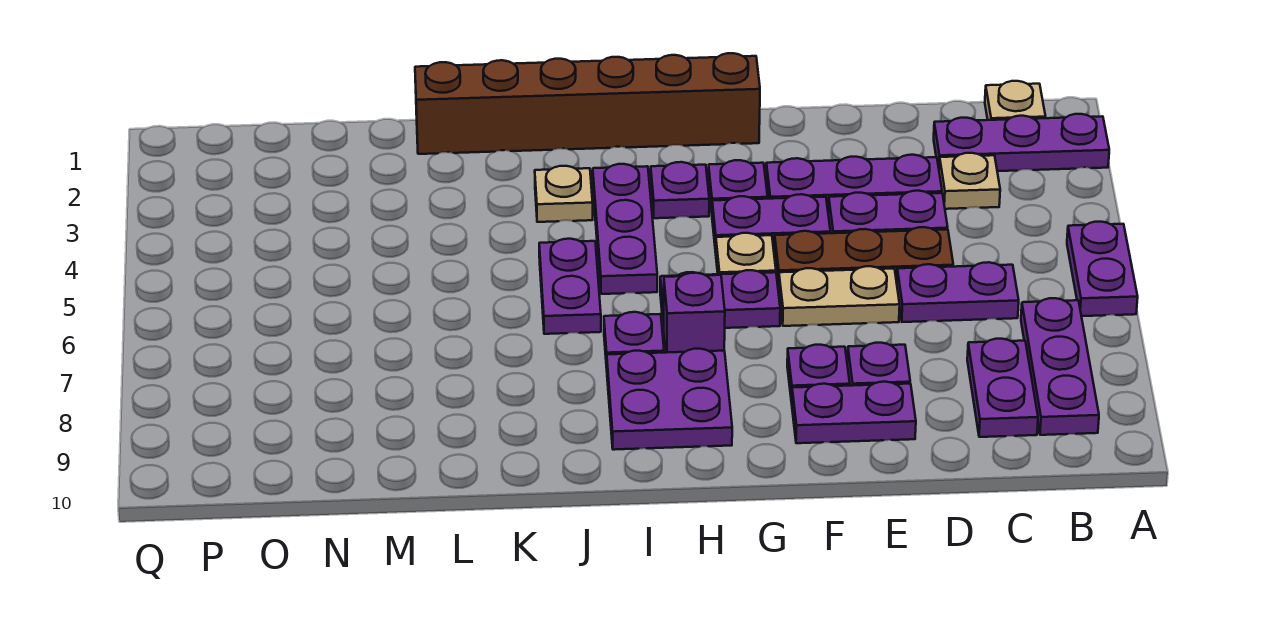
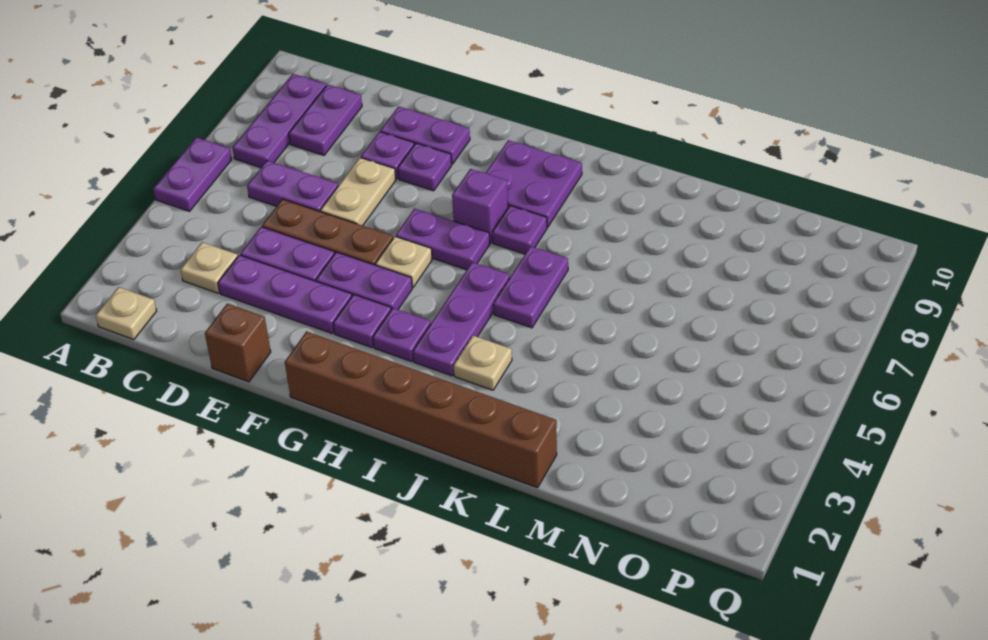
purple plate A2:C2 level 1 -> none
none -> brown brick E1 level 1
tan plate E6:F6 level 1 -> tan plate E6:E7 level 1

